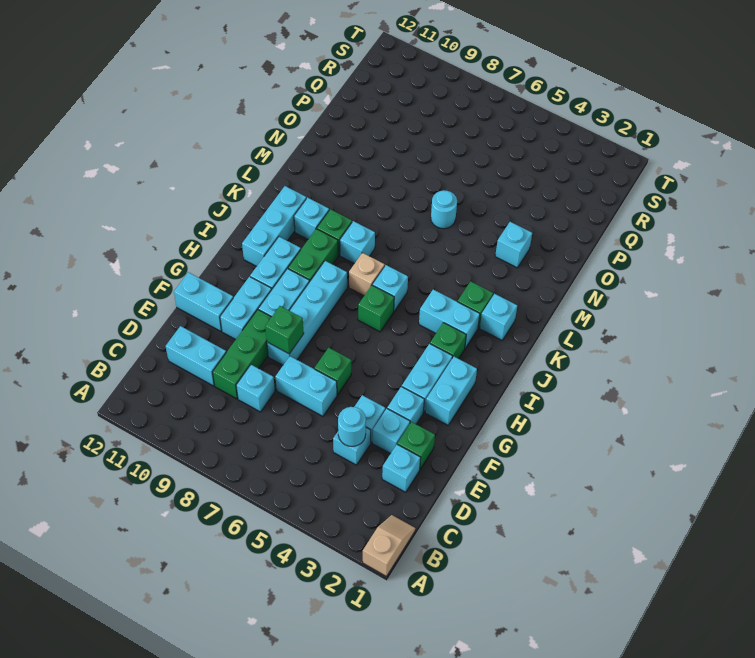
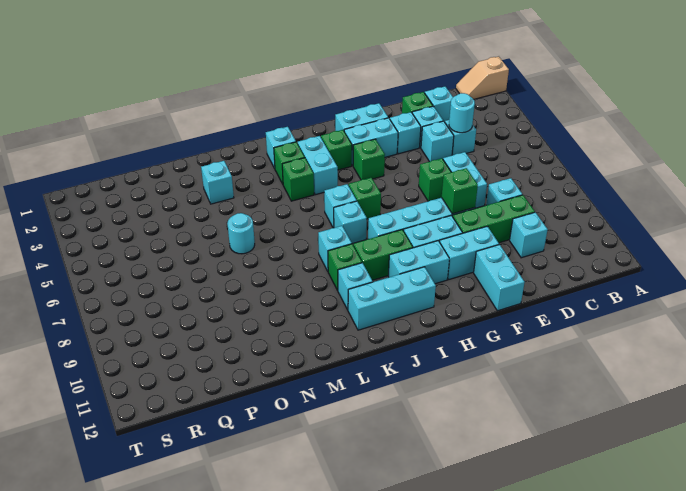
cyan brick D10:D11 level 1 -> cyan brick D10 level 1
none -> green brick H4 level 1
tan brick J7 level 1 -> cyan brick J7 level 1
none -> green brick K4 level 1

